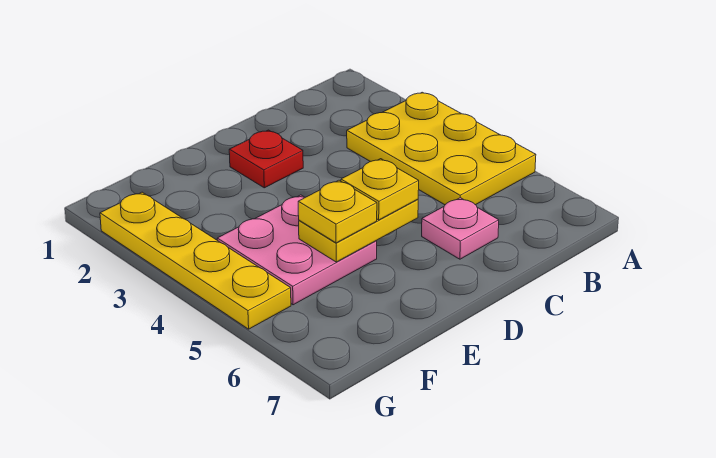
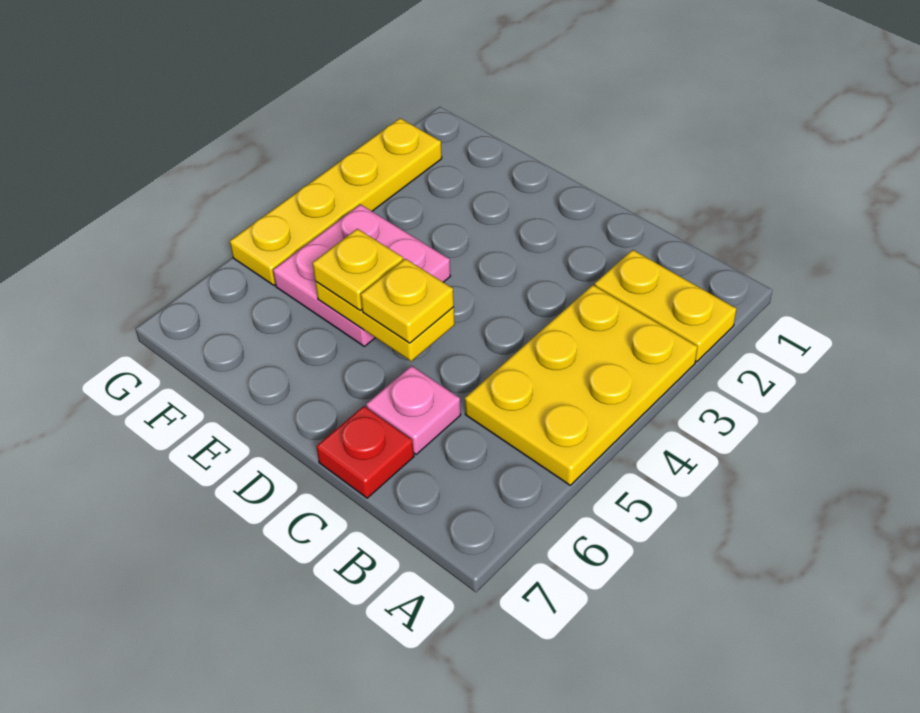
none -> yellow plate A2:B2 level 1
red plate D2 level 1 -> red plate C7 level 1

